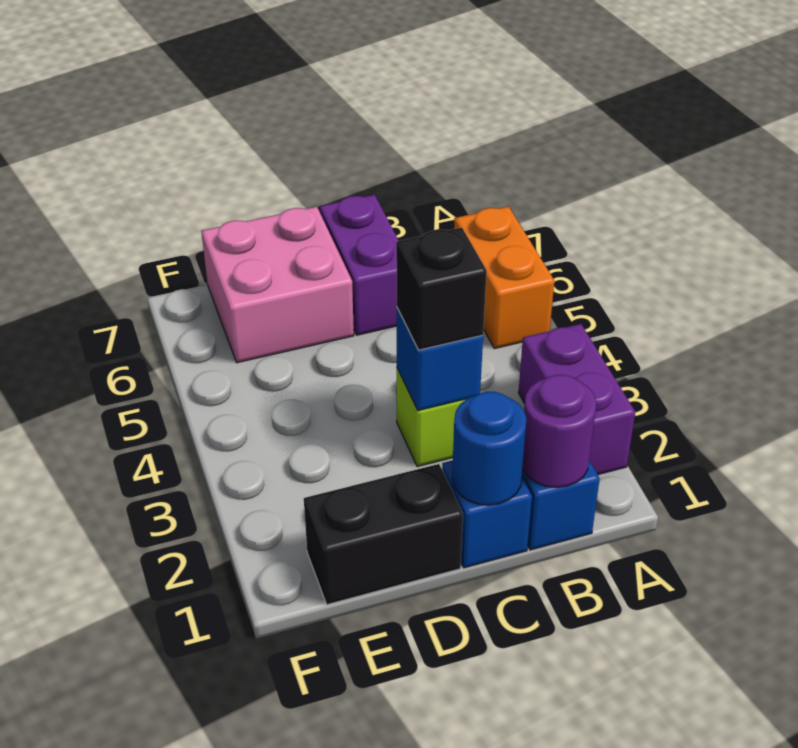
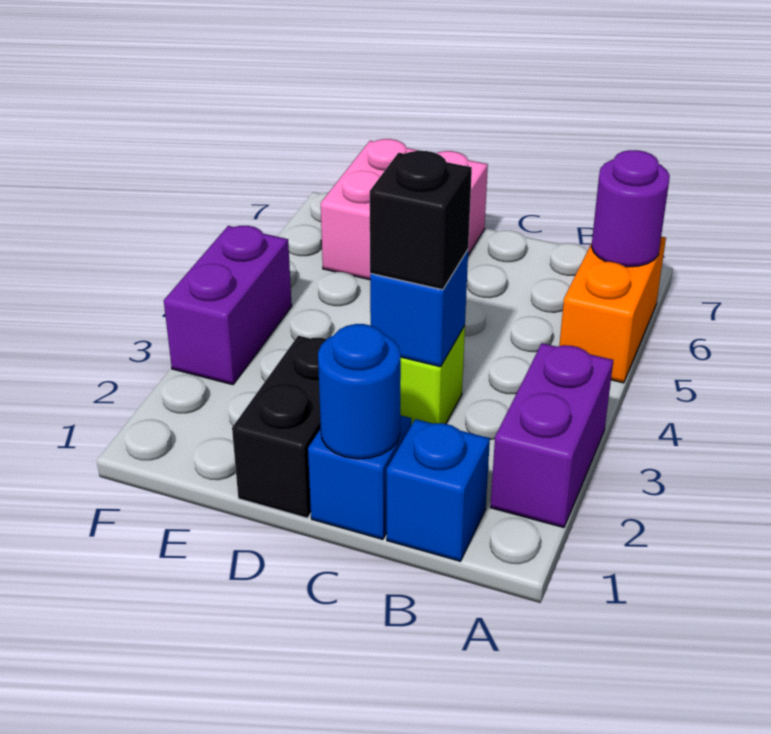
purple round brick B1 level 2 -> purple round brick A6 level 2
purple brick C6:C7 level 1 -> purple brick F3:F4 level 1
black brick D1:E1 level 1 -> black brick D1:D2 level 1

